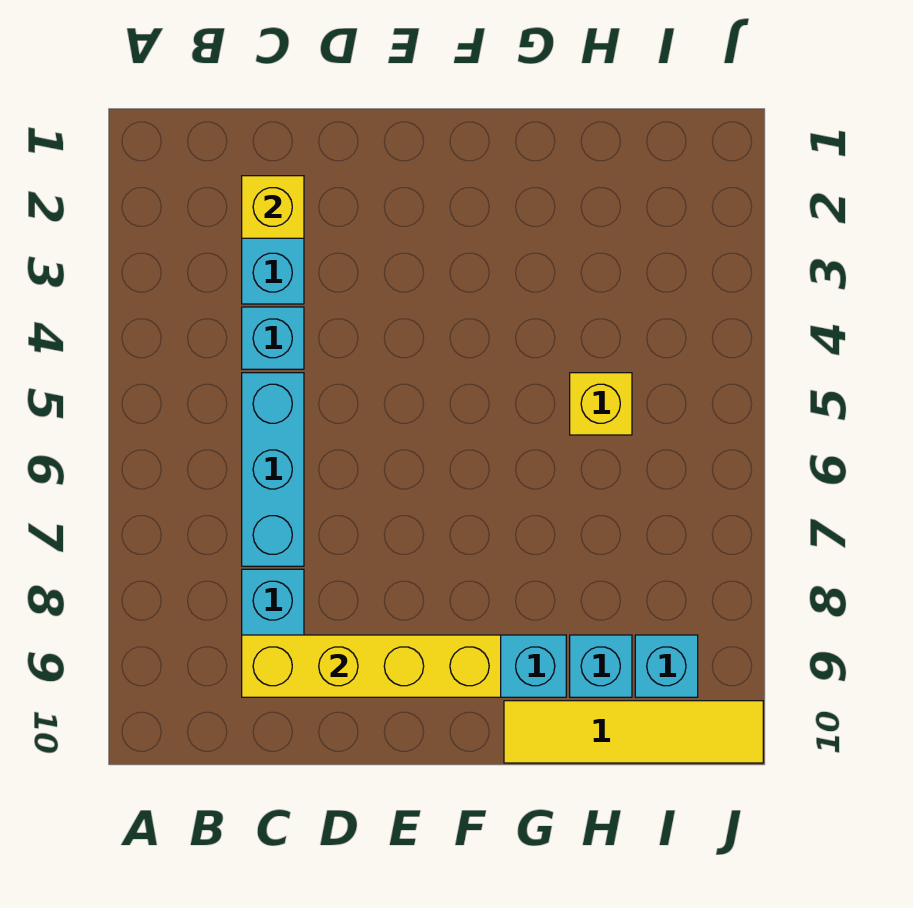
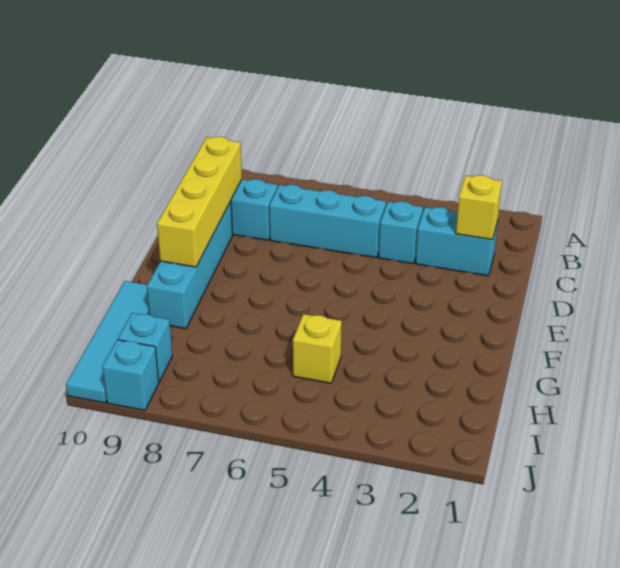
yellow tile G10:J10 level 1 -> cyan tile G10:J10 level 1
cyan brick H9 level 1 -> cyan brick J9 level 1

